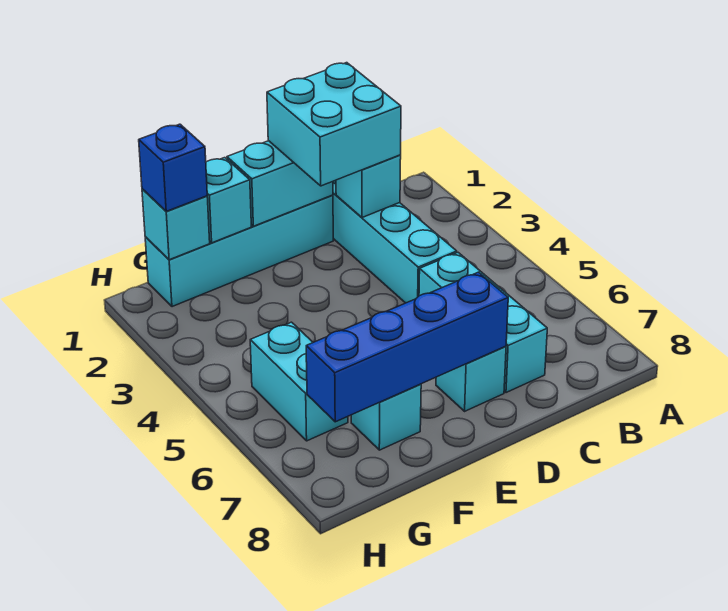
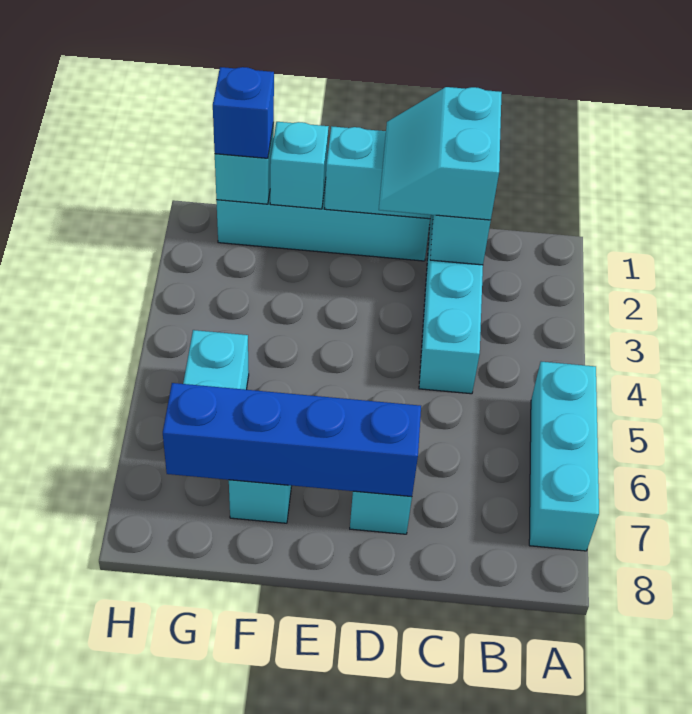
cyan brick C1:D2 level 3 -> cyan slope C1:D2 level 3 top C
cyan brick C5:C7 level 1 -> cyan brick A5:A7 level 1

